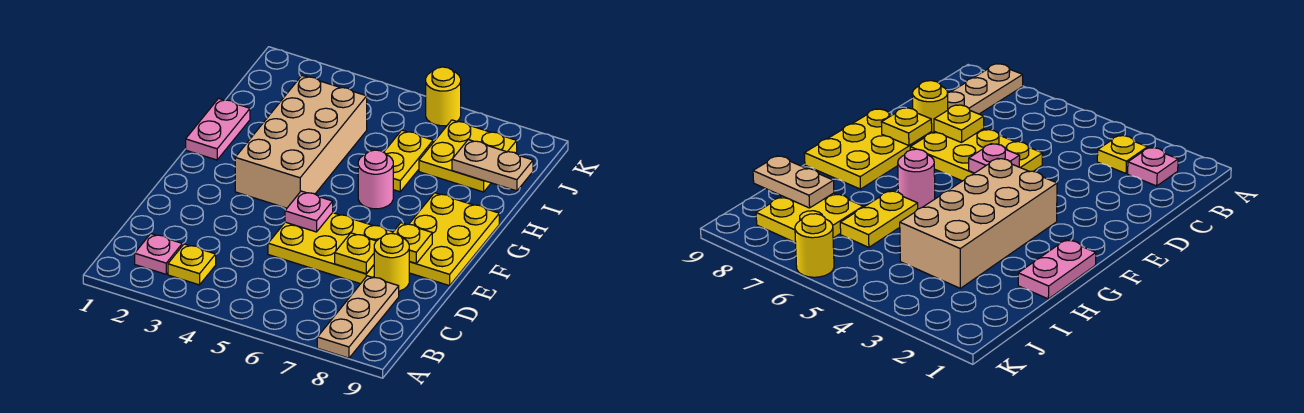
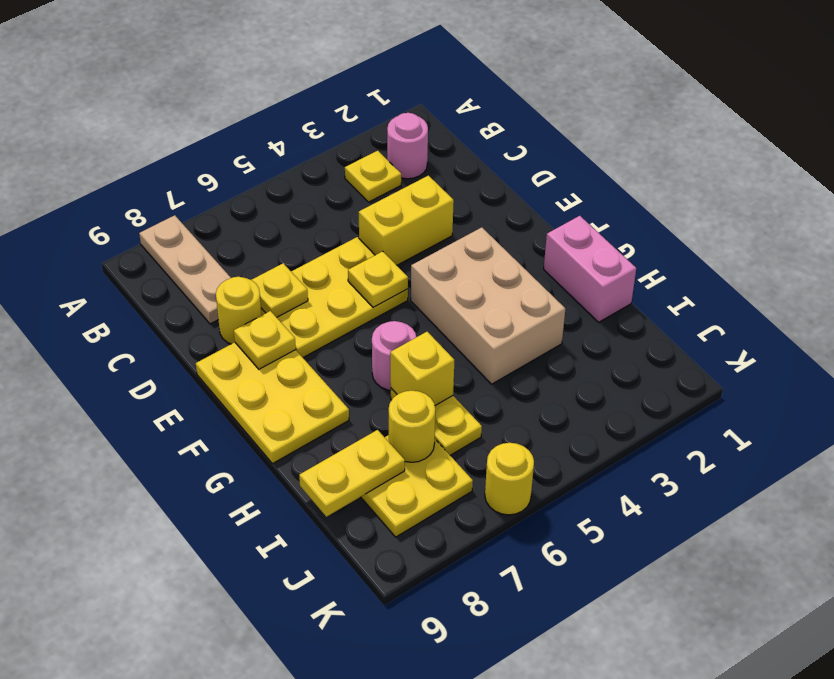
pink plate B2 level 1 -> pink round brick B2 level 1
none -> yellow brick D3:D4 level 1
pink plate E5 level 2 -> yellow plate E5 level 2
tan brick F3:I4 level 1 -> tan brick F3:H4 level 1
pink plate G1:H1 level 1 -> pink brick G1:H1 level 1
none -> yellow brick H6 level 2
none -> yellow round brick I7 level 2
tan plate I8:I9 level 2 -> yellow plate I8:I9 level 2

